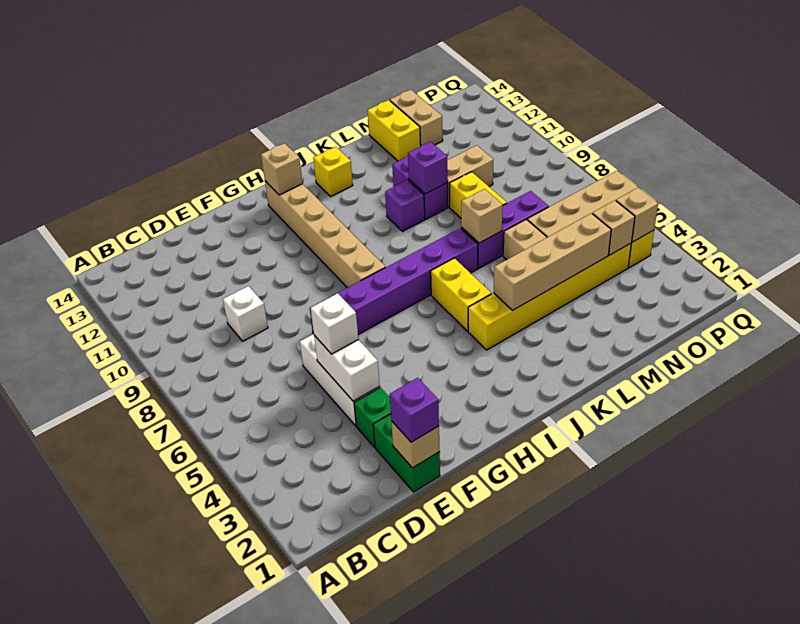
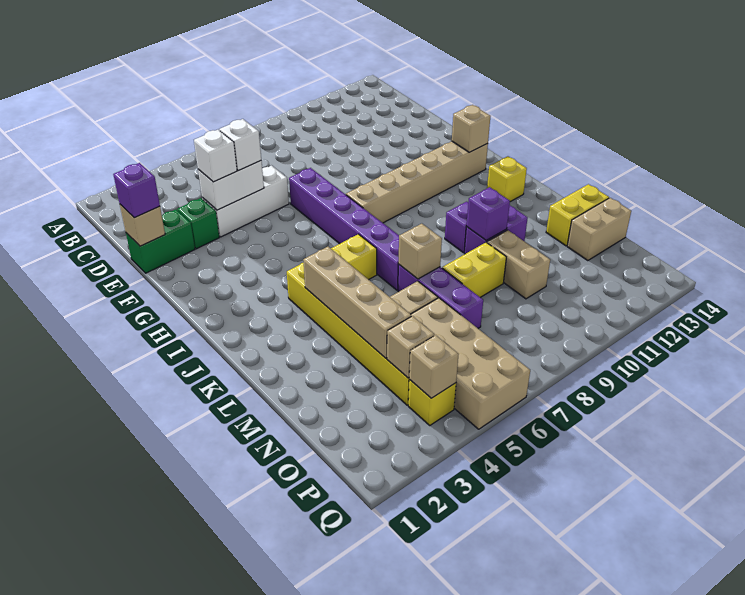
white brick D9 level 1 -> white brick E4 level 3

